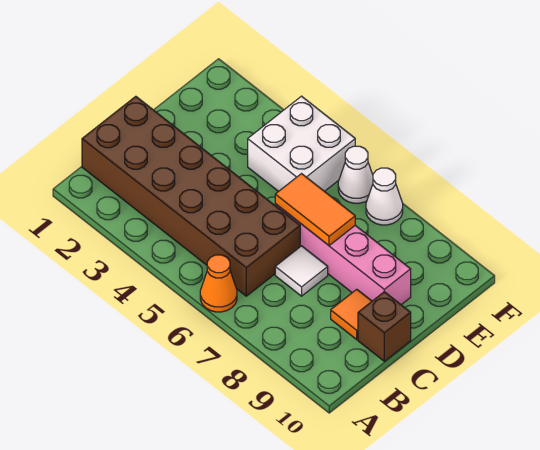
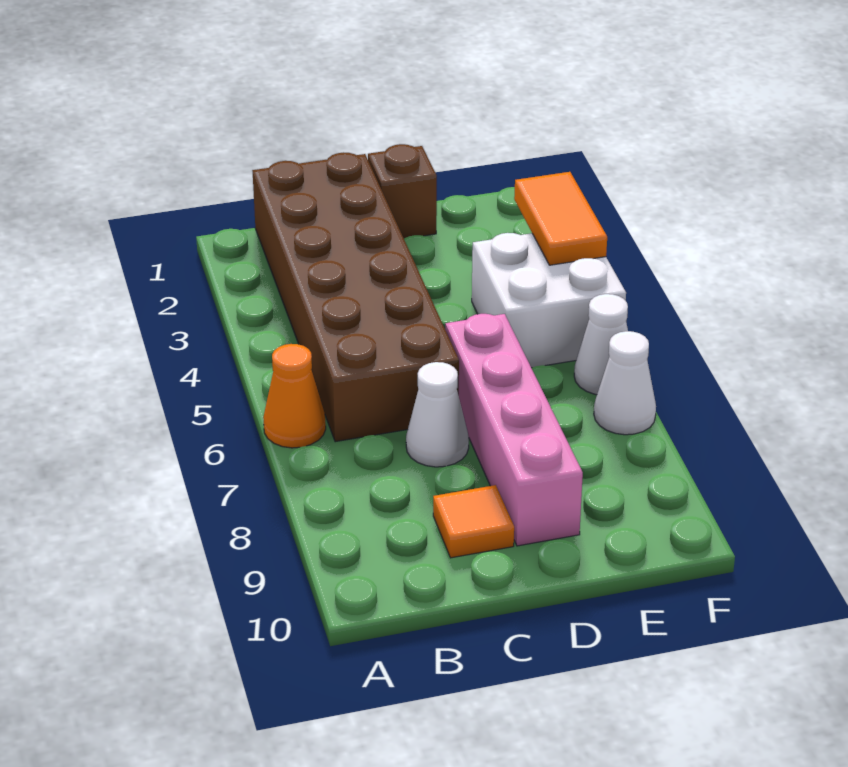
white tile C7 level 1 -> white cone C7 level 1
brown brick C10 level 1 -> brown brick D1 level 1
orange tile D6:D7 level 2 -> orange tile F3:F4 level 2

